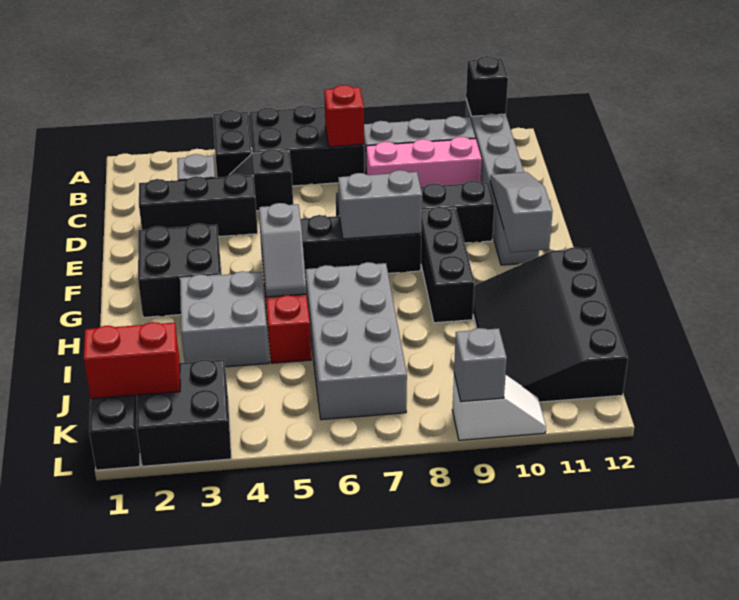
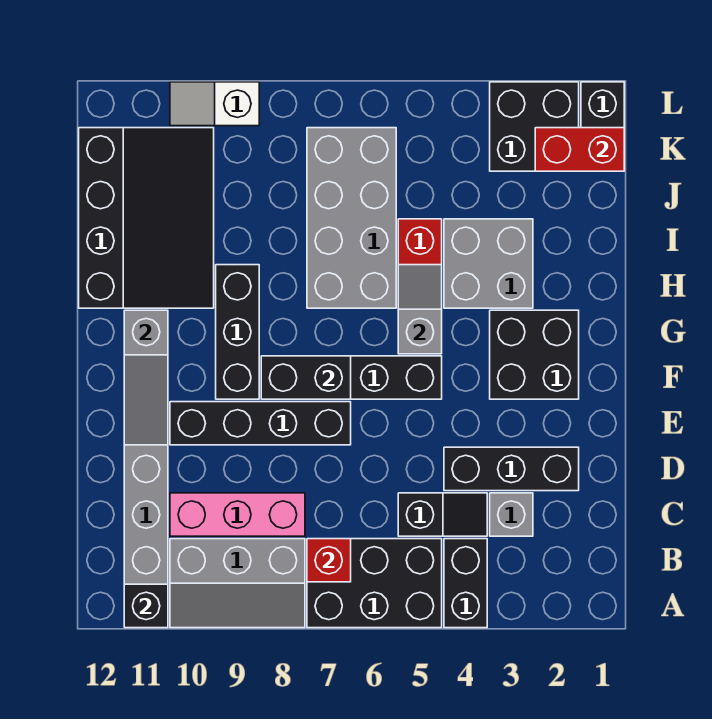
grey brick F7:F8 level 2 -> black brick F7:F8 level 2
grey brick L9 level 2 -> none

